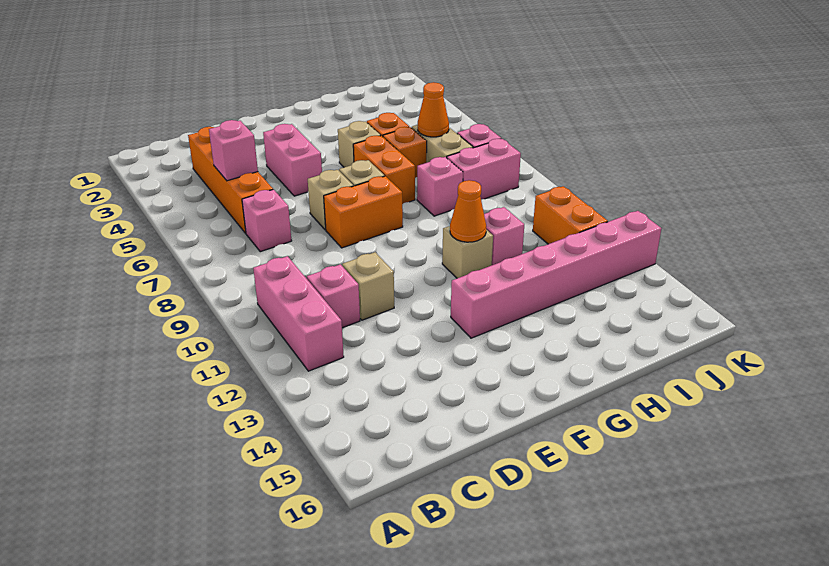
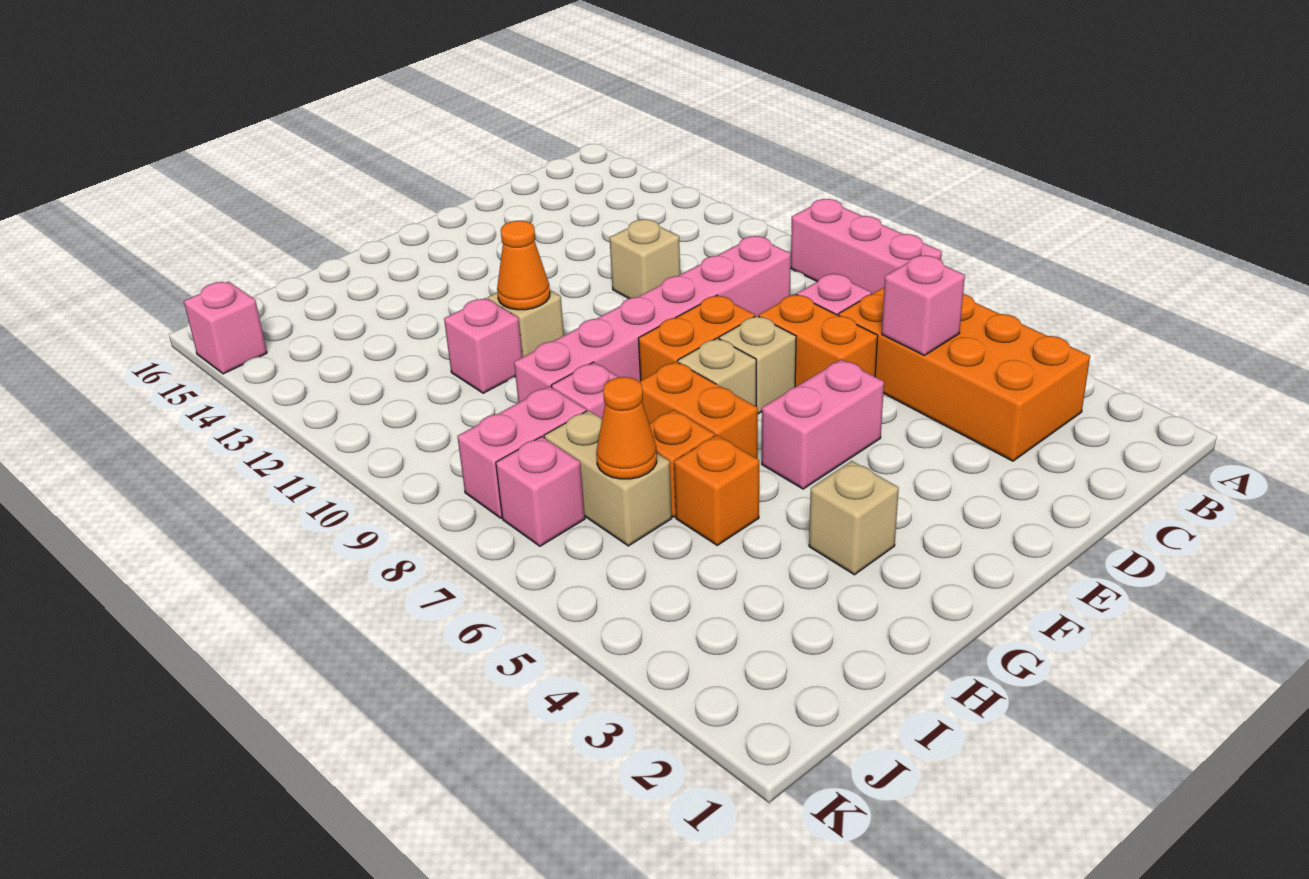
pink brick B10:B12 level 1 -> pink brick A7:A9 level 1
orange brick C3:C6 level 1 -> orange brick B3:C6 level 1
pink brick C11 level 1 -> pink brick K15 level 1
pink brick E4:E5 level 1 -> pink brick E5:F5 level 1
pink brick F13:K13 level 1 -> pink brick C9:H9 level 1
tan brick G5 level 1 -> tan brick G3 level 1
orange brick J11:J12 level 1 -> orange brick D6:D7 level 1

